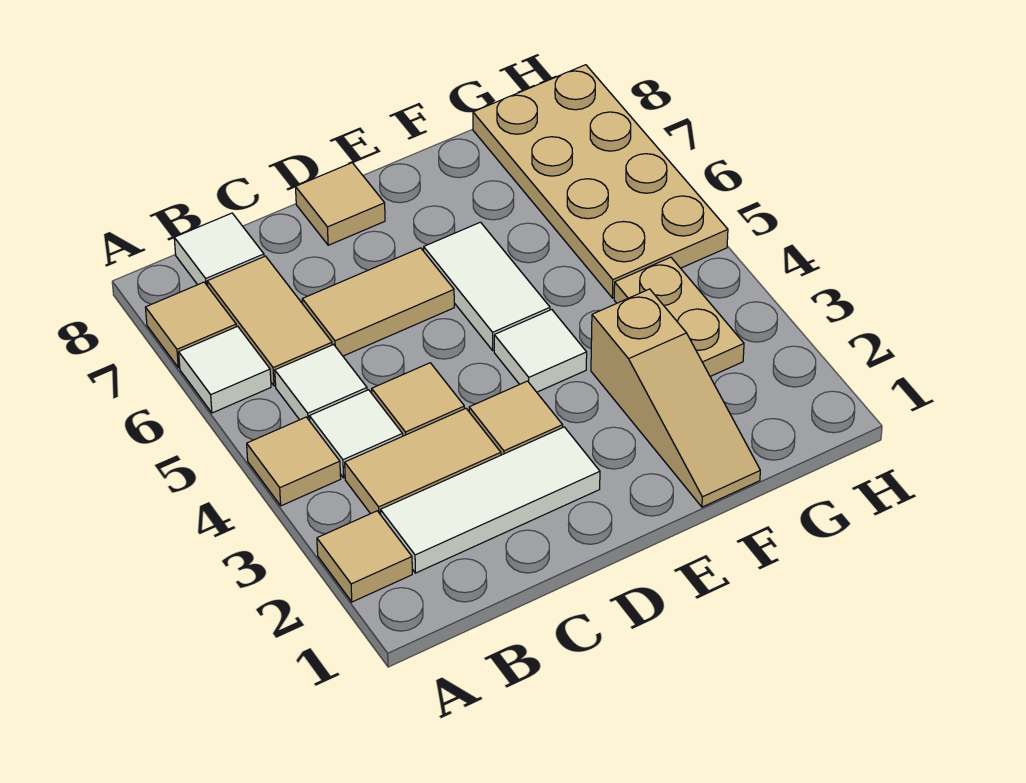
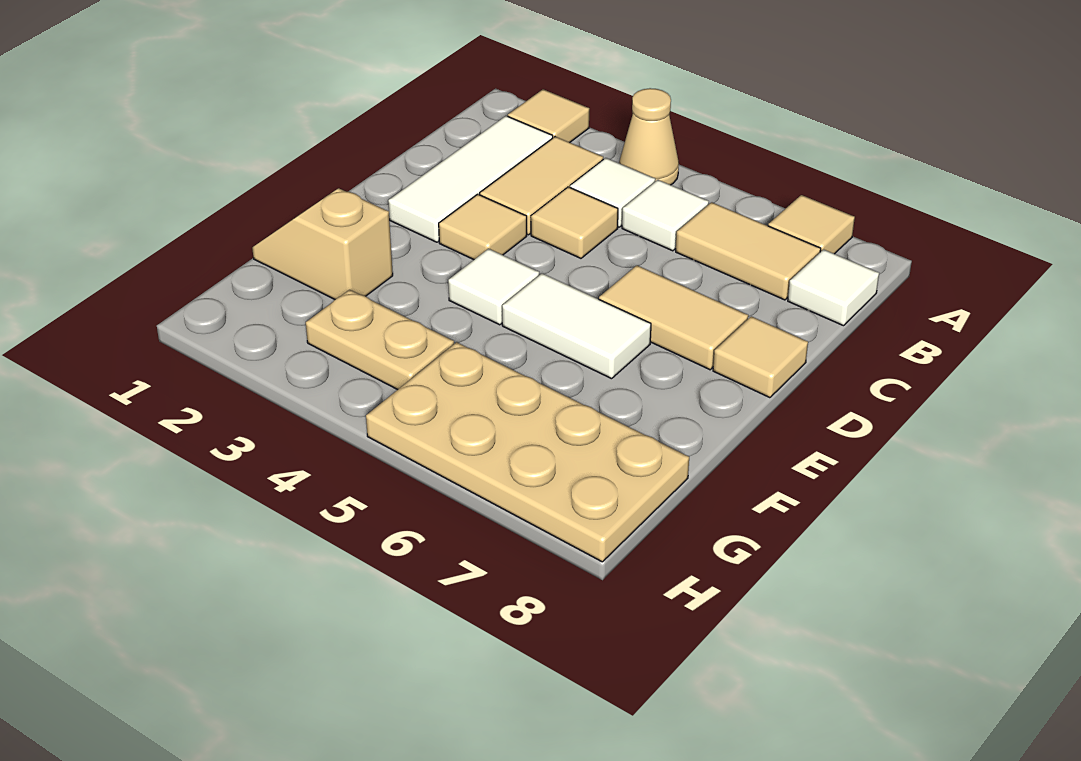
tan tile A4 level 1 -> tan cone A4 level 1
white tile A6 level 1 -> none
tan tile C6:D6 level 1 -> tan tile D6:D7 level 1
tan slope F1:F3 level 1 top 3 -> tan slope F1:F2 level 1 top 2

